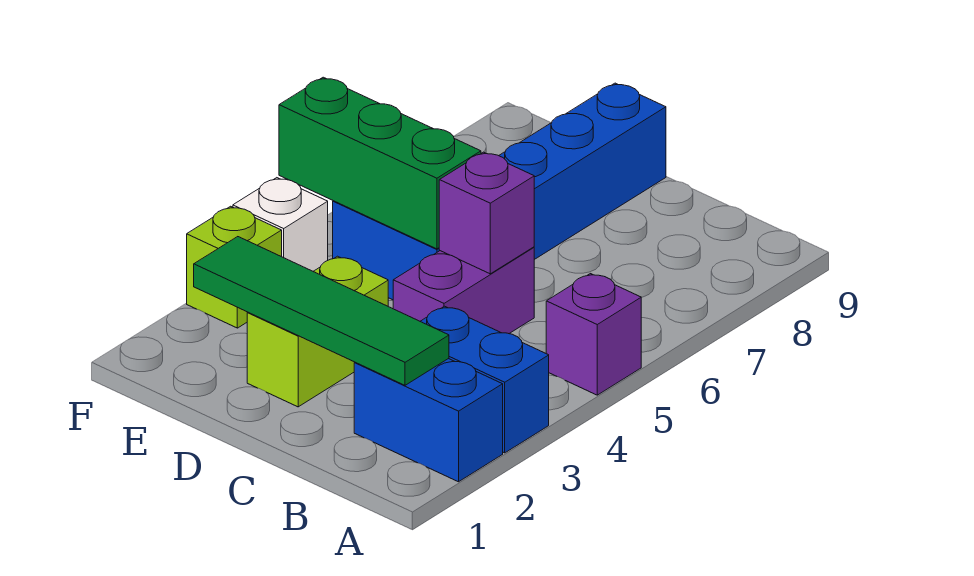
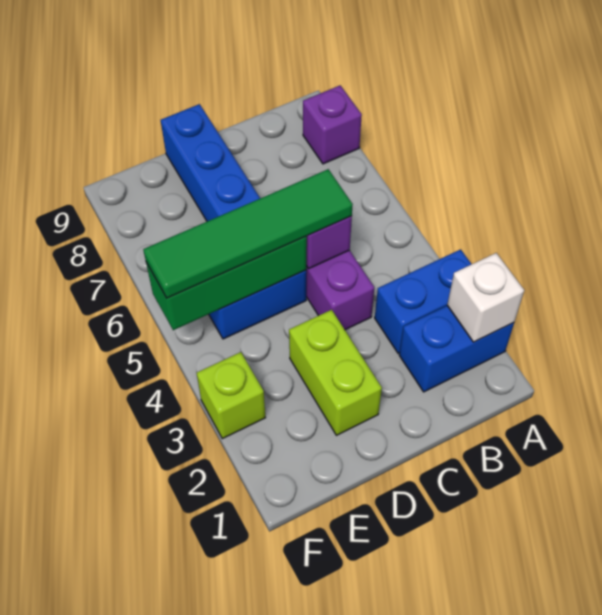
purple brick A5 level 1 -> purple brick A8 level 1
green tile B2:E2 level 2 -> green tile C5:F5 level 3
white brick F4 level 1 -> white brick A2 level 2

